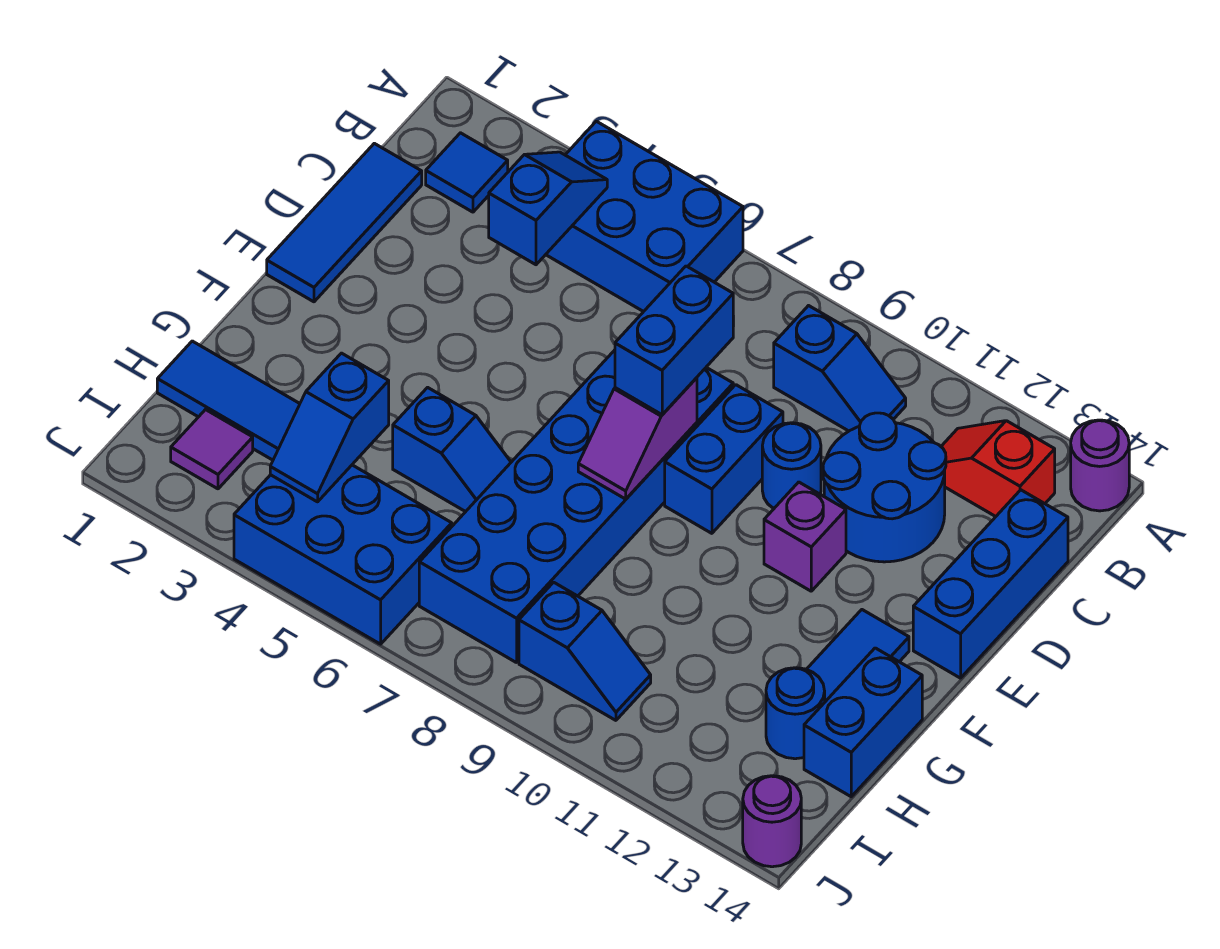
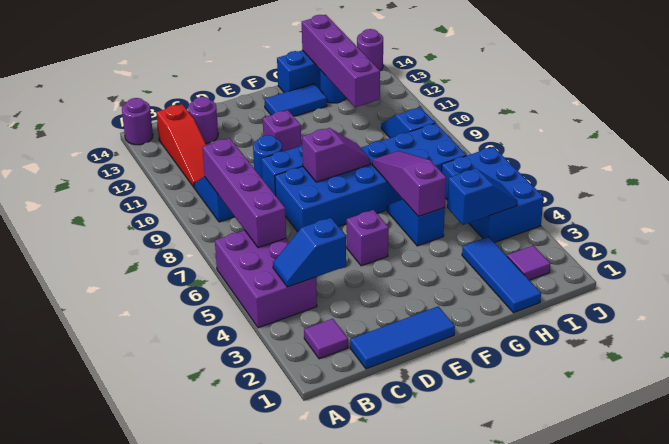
blue brick A4:B6 level 1 -> purple brick A4:B6 level 1
blue tile B2 level 1 -> purple tile B2 level 1
none -> purple brick B6:B9 level 2
red slope B12:B13 level 1 top 13 -> red slope B11:B13 level 1 top 13
blue round brick C11:D12 level 1 -> none
none -> purple round brick C13 level 1
blue brick C14:E14 level 1 -> none
blue brick D8:E8 level 3 -> none
none -> purple brick E5 level 1
none -> purple slope G5:G7 level 2 top 5
none -> purple brick H11:H14 level 2

